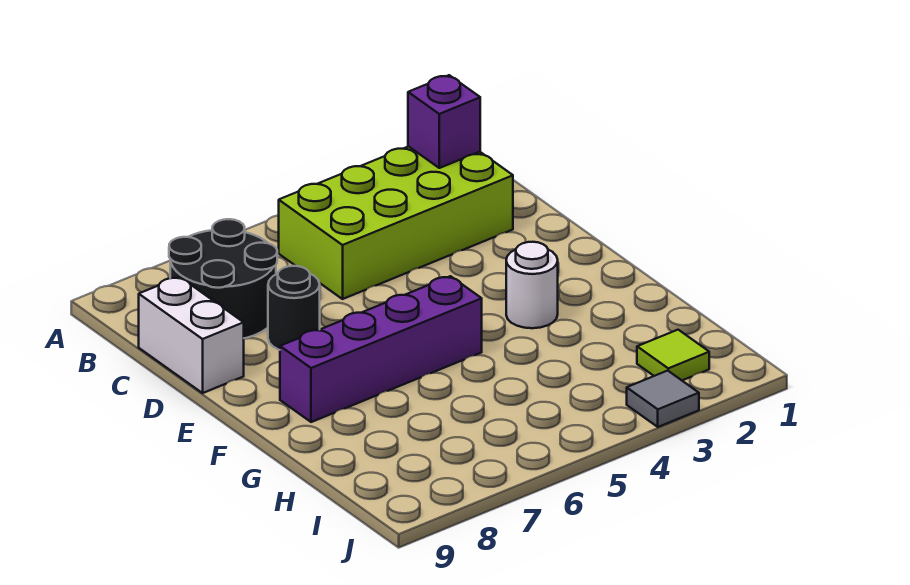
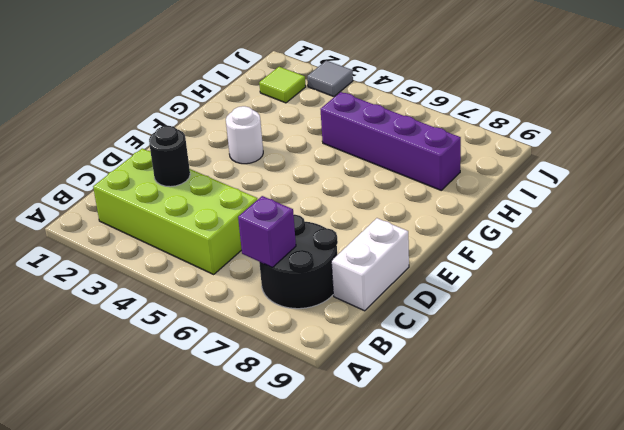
purple brick B2 level 2 -> purple brick B7 level 2
black round brick D7 level 1 -> black round brick C3 level 2
purple brick F5:F8 level 1 -> purple brick H5:H8 level 1

